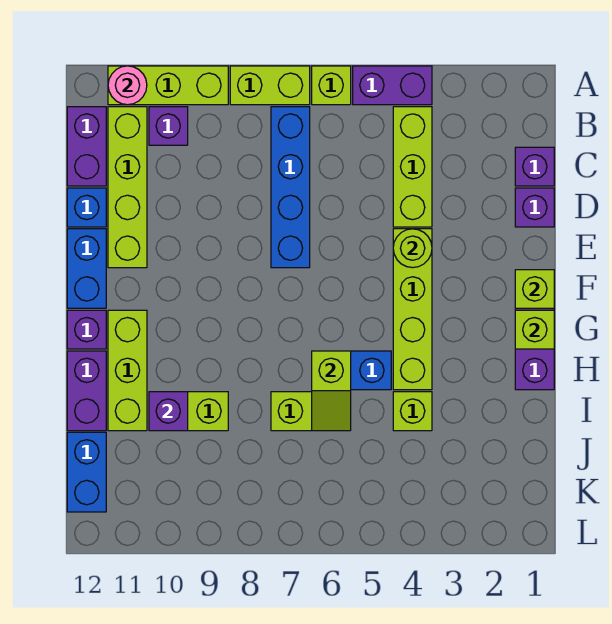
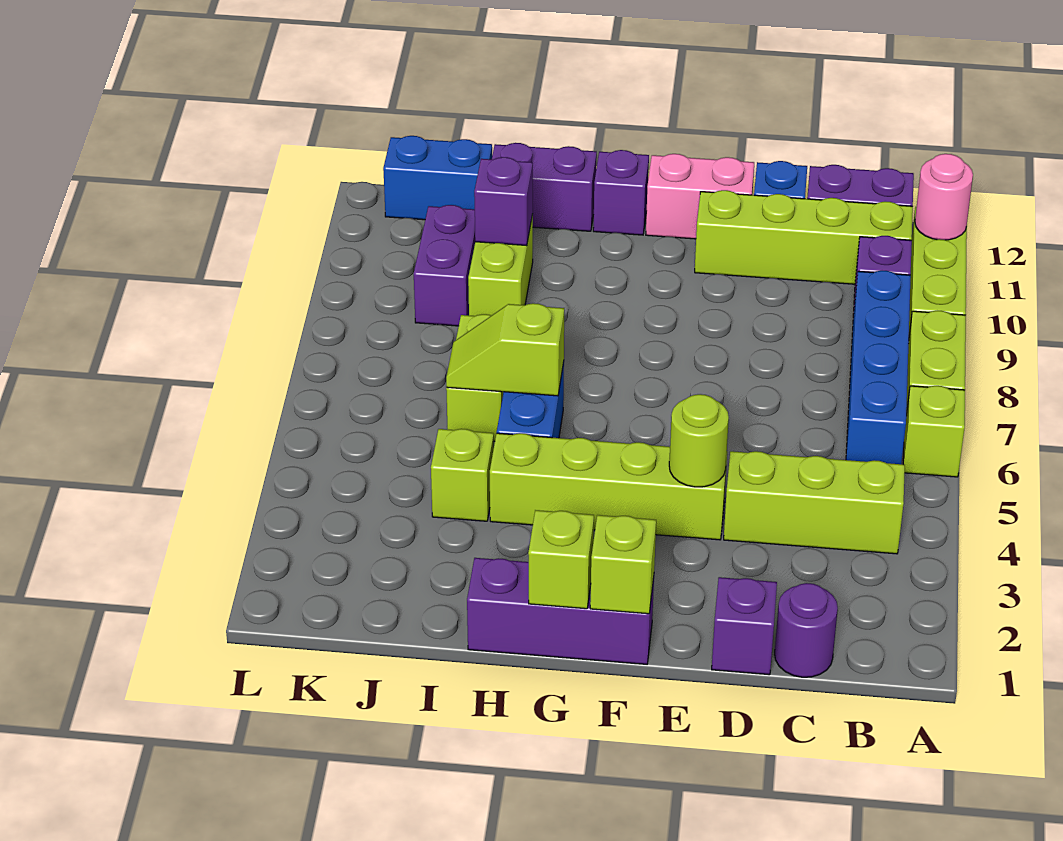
purple brick A4:A5 level 1 -> purple brick J9:J10 level 1
blue brick B7:E7 level 1 -> blue brick B6:B9 level 1
purple brick C1 level 1 -> purple round brick C1 level 1
blue brick E12:F12 level 1 -> pink brick E12:F12 level 1
lime brick G11:I11 level 1 -> none

